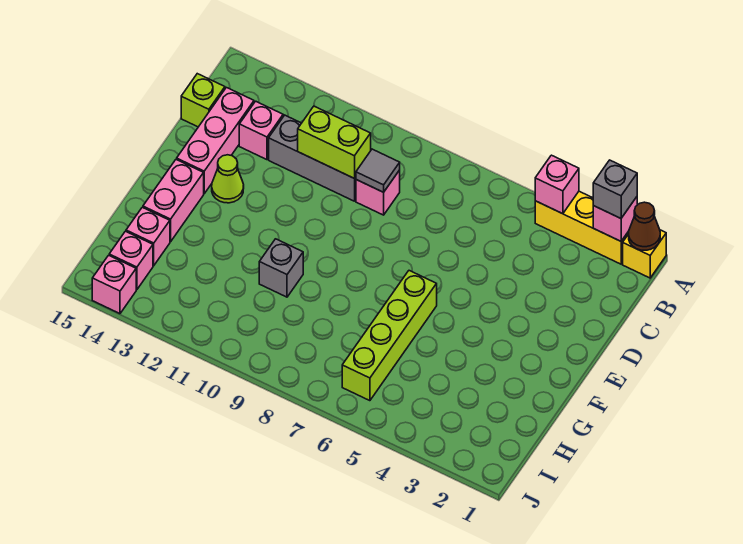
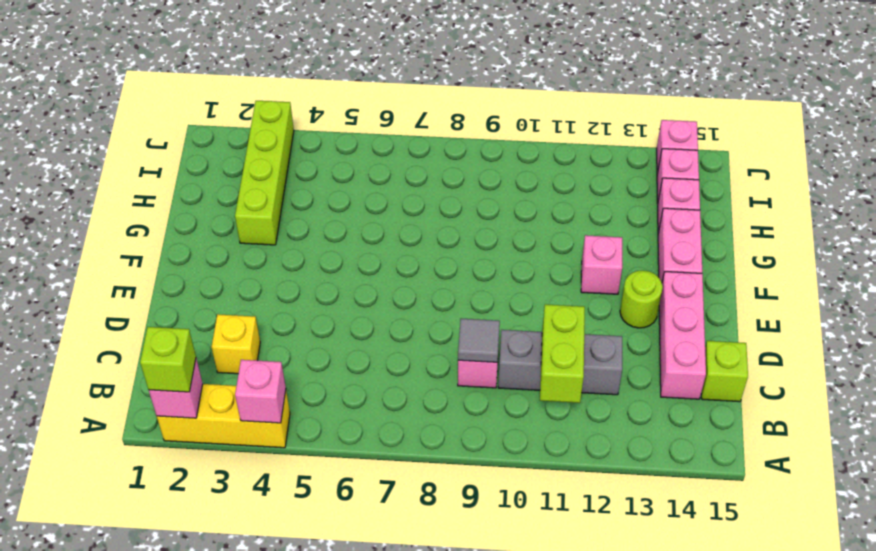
yellow brick A1 level 1 -> yellow brick C3 level 1
brown cone A1 level 2 -> none
grey brick A2 level 3 -> lime brick A2 level 3
lime brick C10:C11 level 2 -> lime brick B11:C11 level 2
pink brick C13 level 1 -> pink brick F12 level 1
lime cone E13 level 1 -> lime round brick E13 level 1
lime brick F6:I6 level 1 -> lime brick G3:J3 level 1
grey brick G10 level 1 -> none

